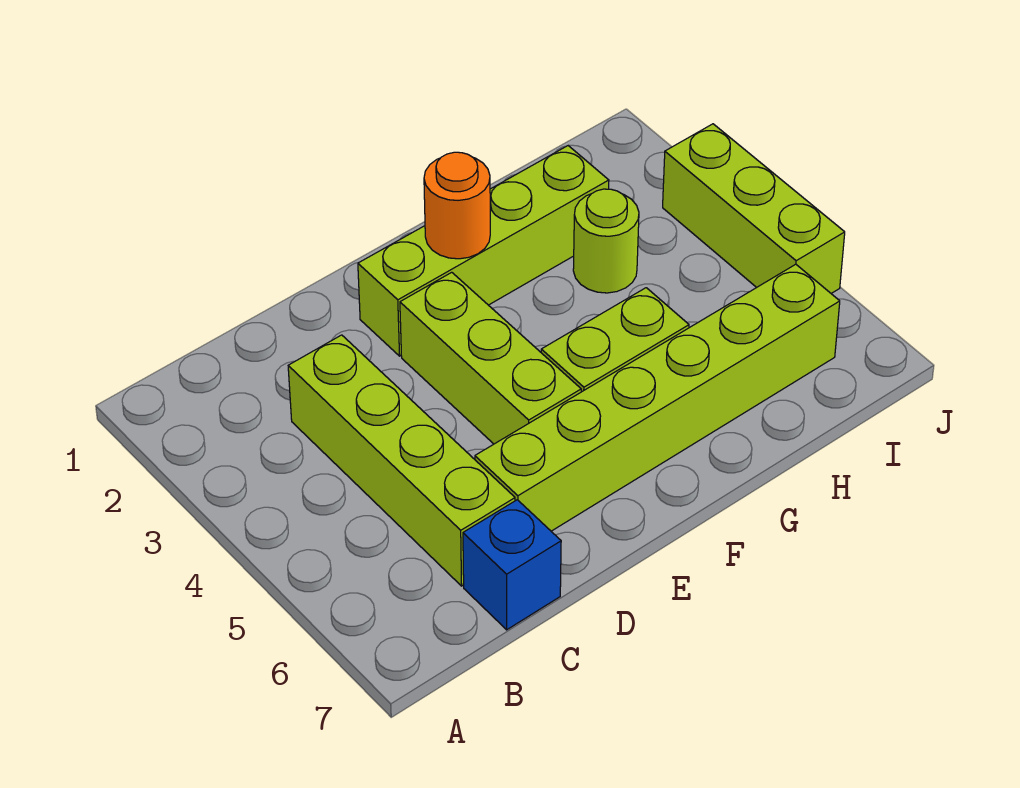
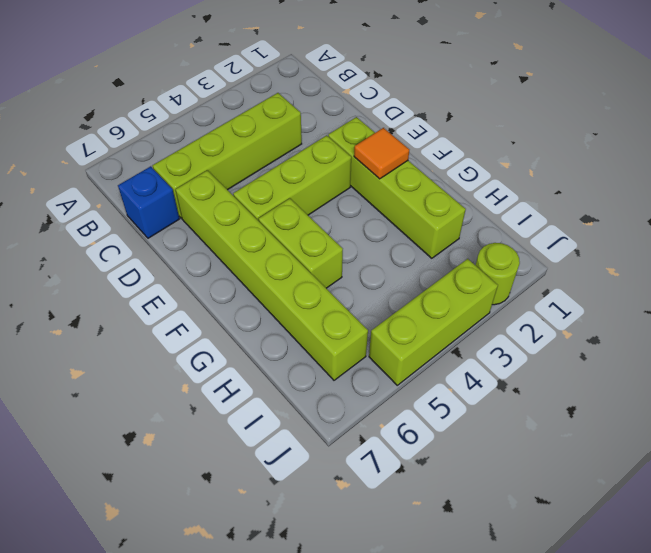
orange round brick F2 level 2 -> orange tile F2 level 2
lime round brick H3 level 1 -> lime round brick J2 level 1

